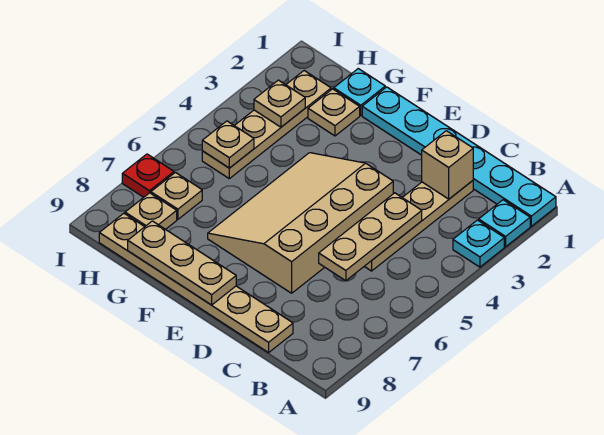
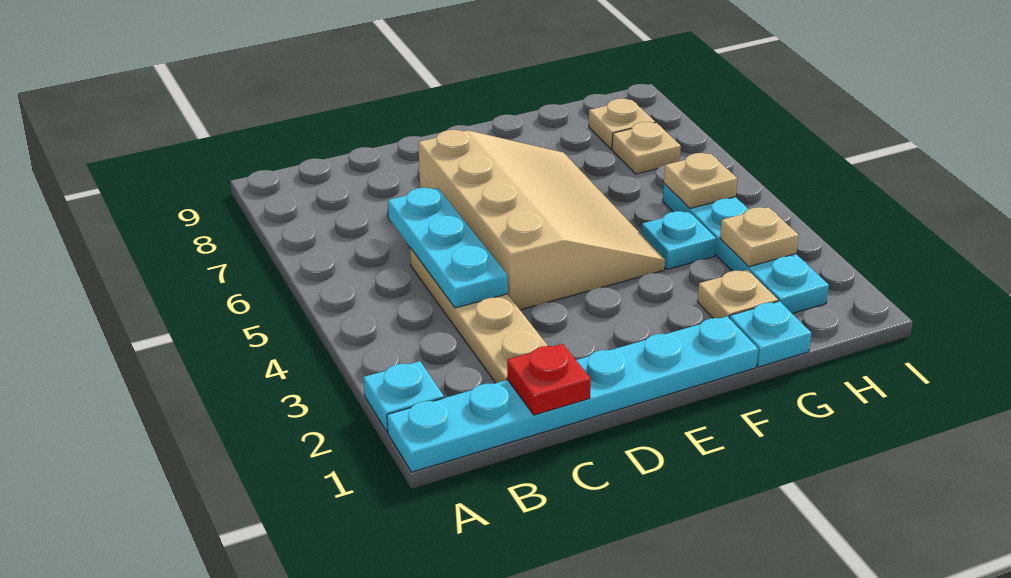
cyan plate A3 level 1 -> cyan plate G4 level 1
tan brick C2 level 2 -> none
tan plate C4:C6 level 2 -> cyan plate C4:C6 level 2
tan plate C9:H9 level 1 -> none
tan plate E9:G9 level 2 -> none
tan plate H2:H5 level 1 -> cyan plate H2:H5 level 1
red plate I7 level 1 -> red plate C1 level 2

